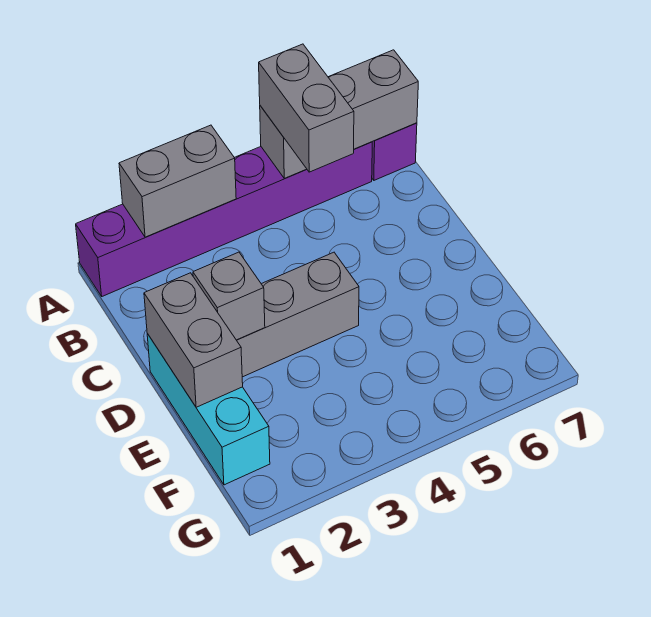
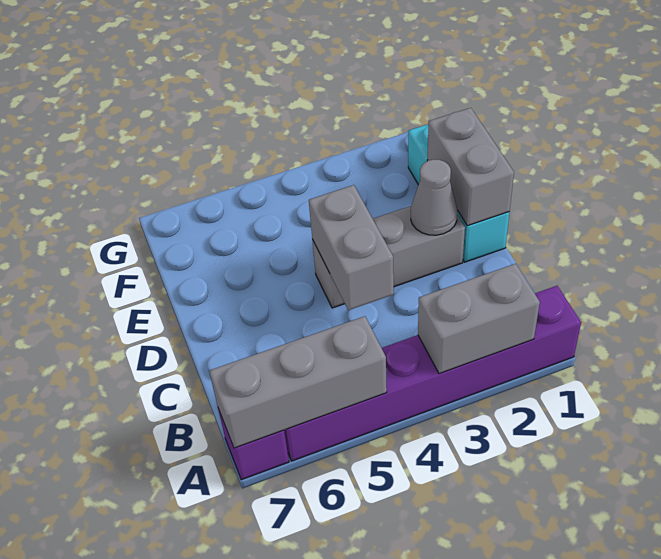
grey brick A5:B5 level 3 -> grey brick C4:D4 level 2
grey brick D2 level 2 -> grey cone D2 level 2

